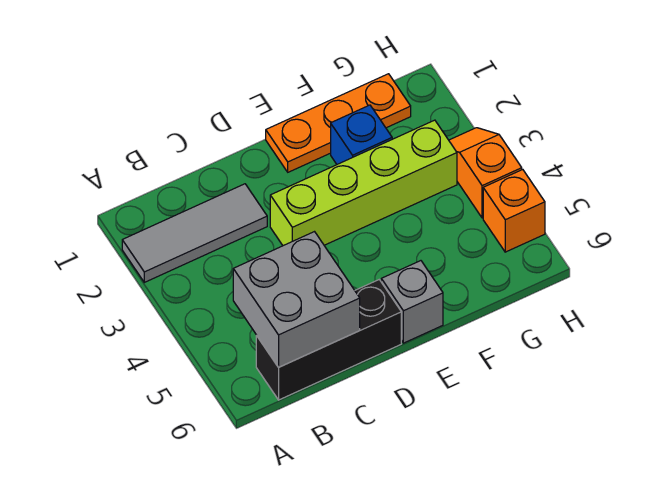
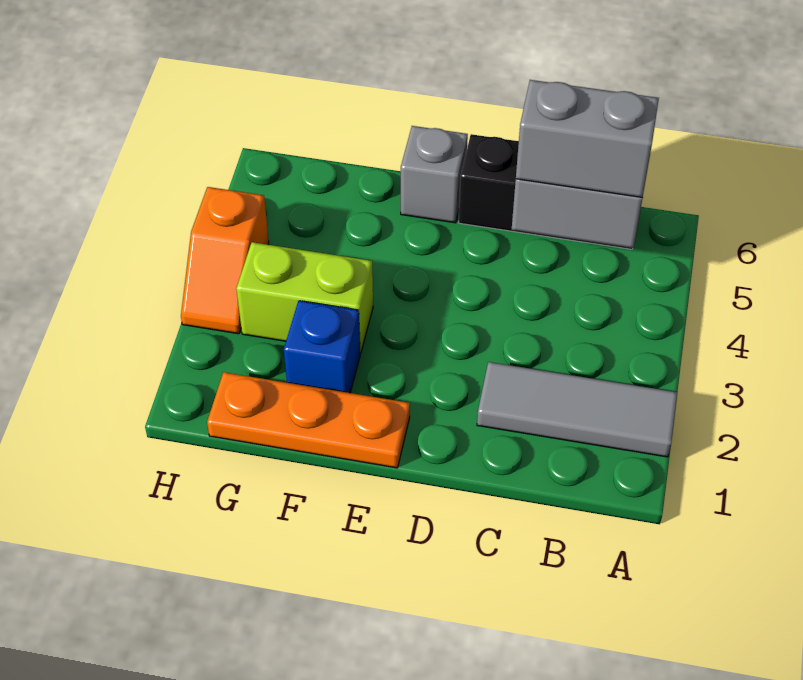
none -> grey brick B5:C5 level 3
lime brick D3:G3 level 1 -> lime brick F3:G3 level 1
orange brick H5 level 1 -> none

